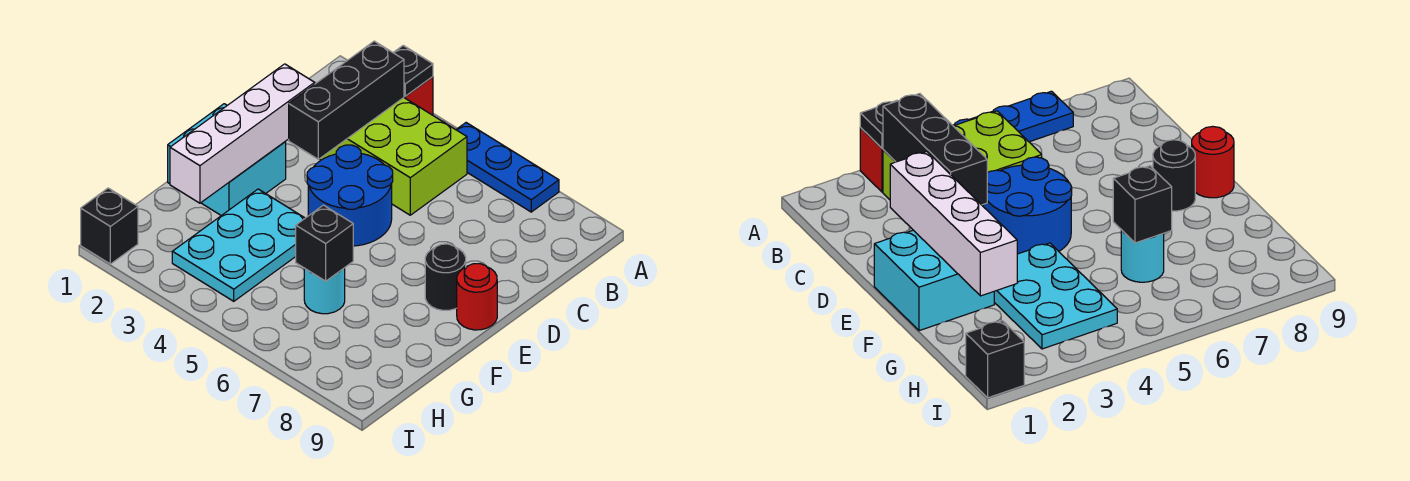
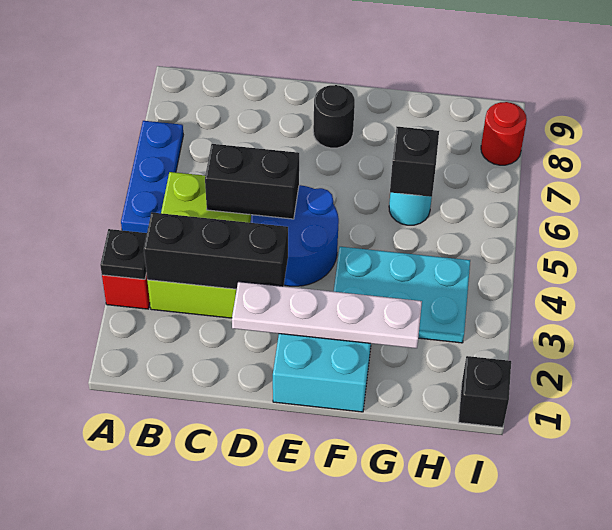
none -> black brick C5:D5 level 2
white brick D2:G2 level 2 -> white plate D2:G2 level 2
red round brick E9 level 1 -> red round brick I8 level 1

